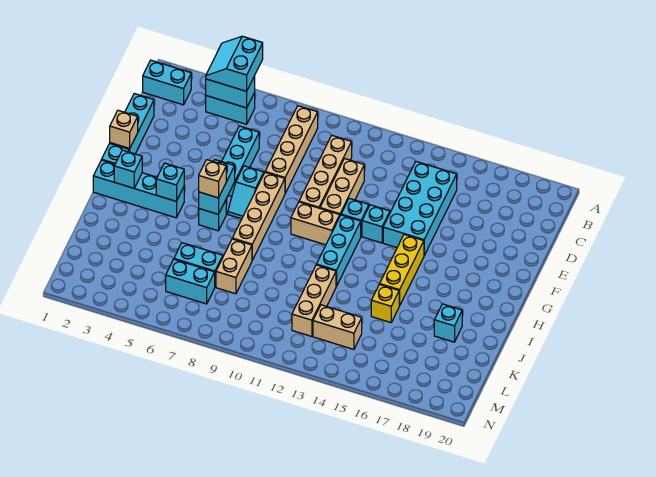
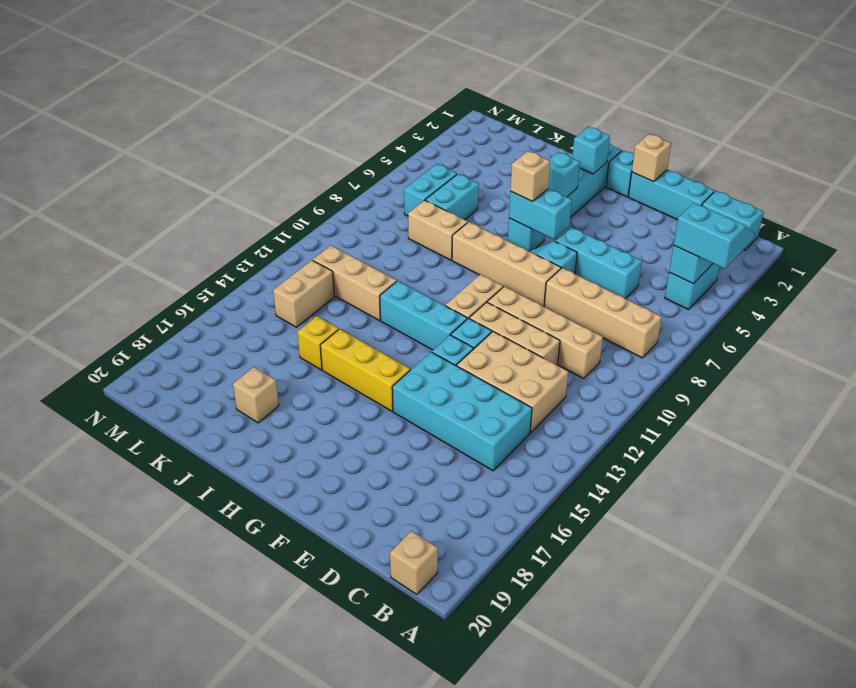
cyan brick B1:B2 level 1 -> cyan brick B1:C1 level 1
none -> tan brick B20 level 1
none -> tan brick C12:E13 level 1
cyan brick J18 level 1 -> tan brick J18 level 1

